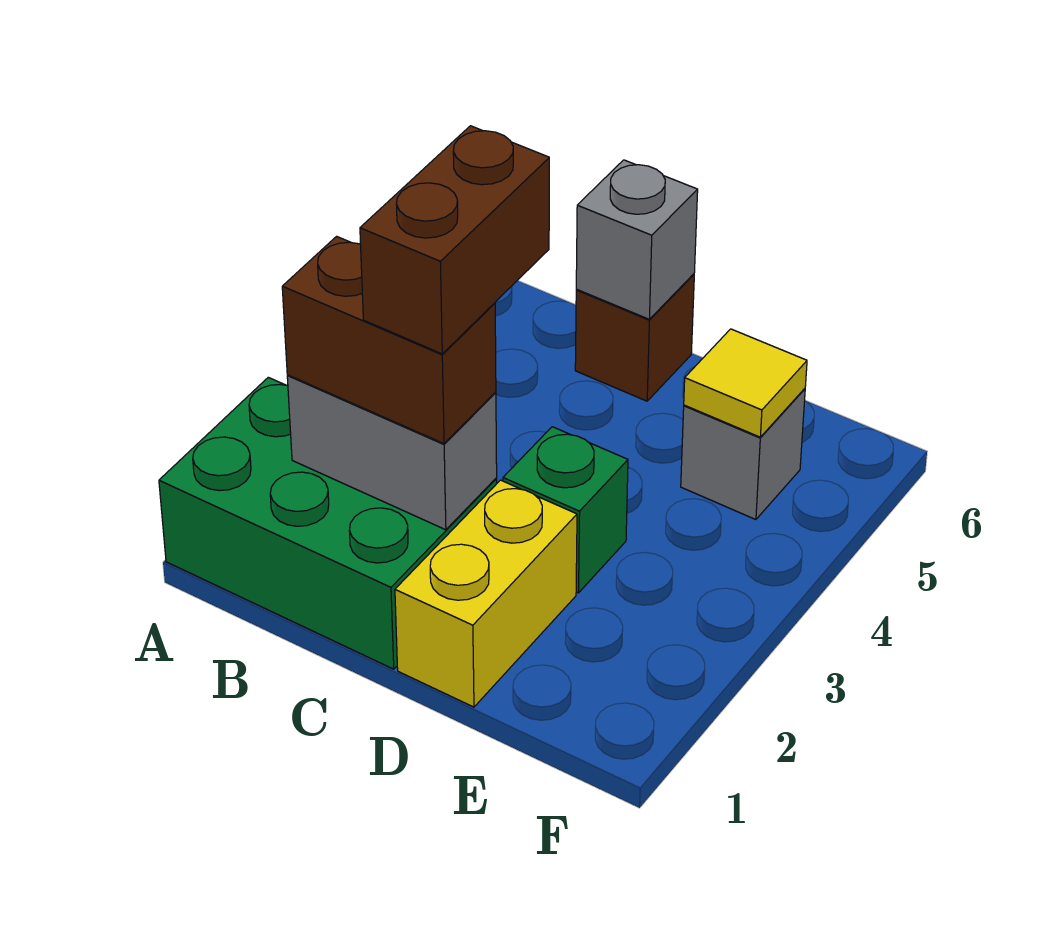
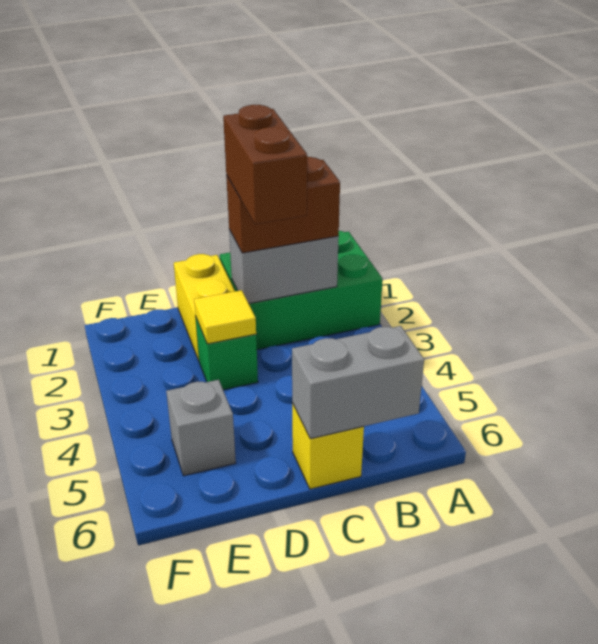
brown brick C6 level 1 -> yellow brick C6 level 1
grey brick C6 level 2 -> grey brick B6:C6 level 2
yellow tile E5 level 2 -> yellow tile D3 level 2

